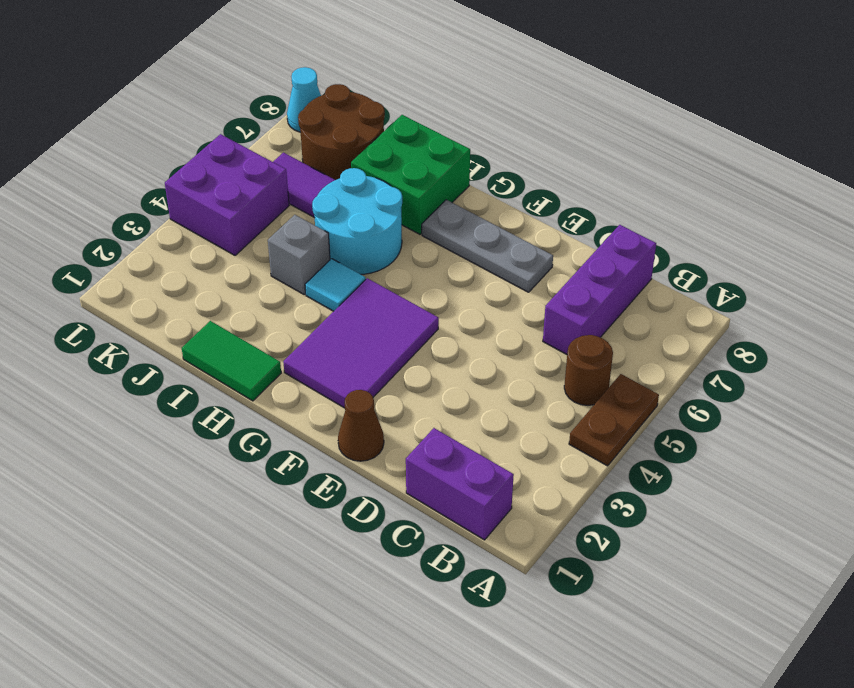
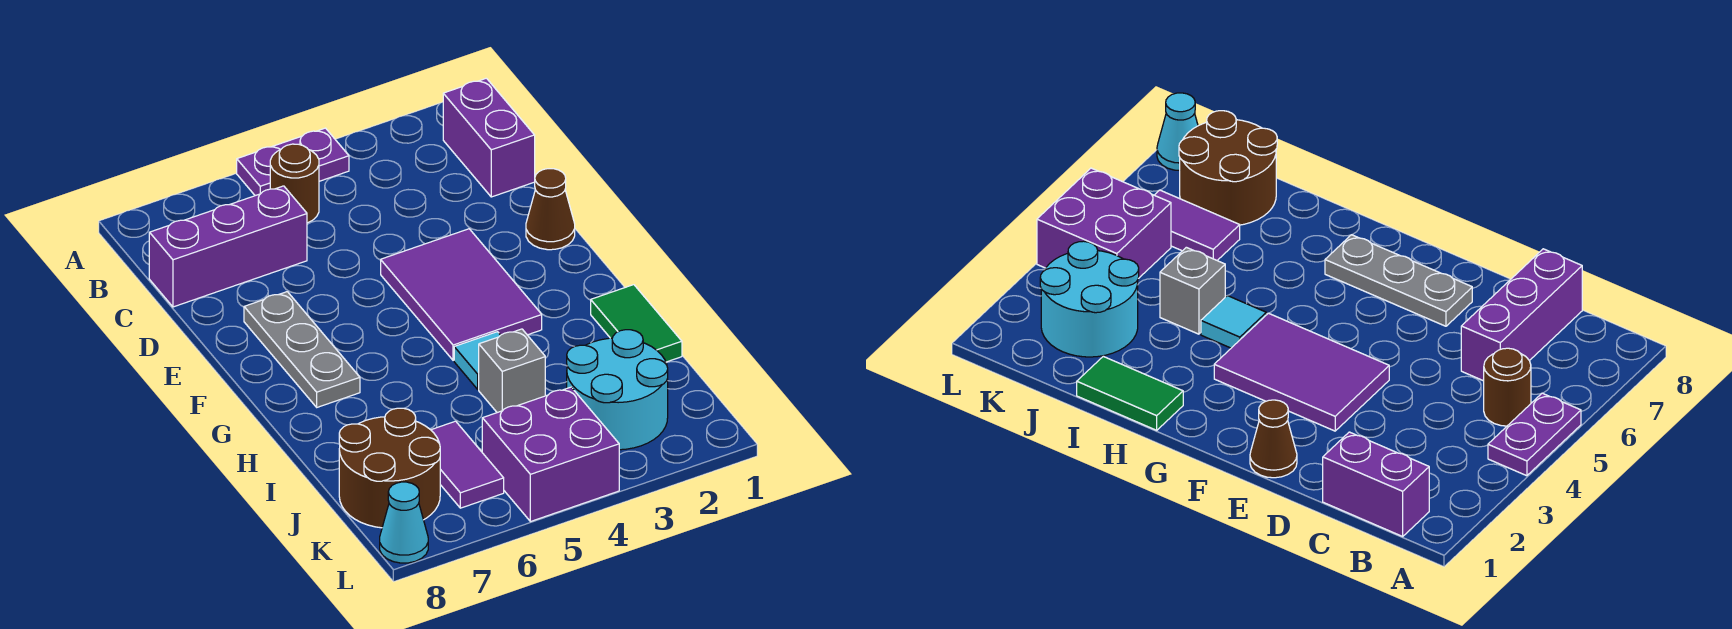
brown plate A4:A5 level 1 -> purple plate A4:A5 level 1
purple tile F2:G4 level 1 -> purple tile E3:G4 level 1
cyan round brick H5:I6 level 1 -> cyan round brick J2:K3 level 1
green brick H7:I8 level 1 -> none

